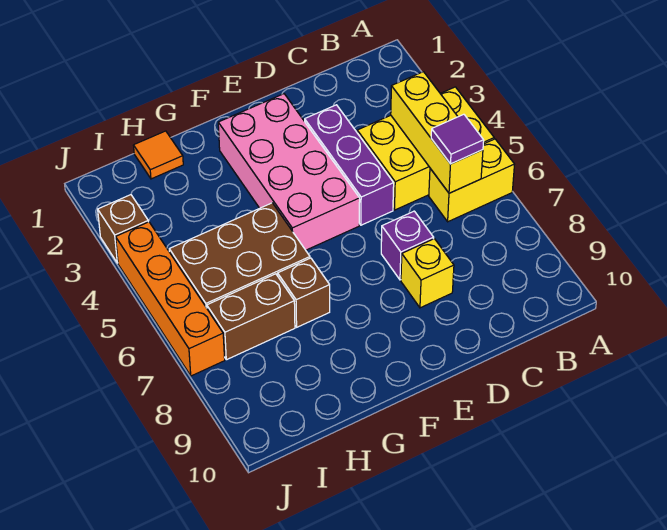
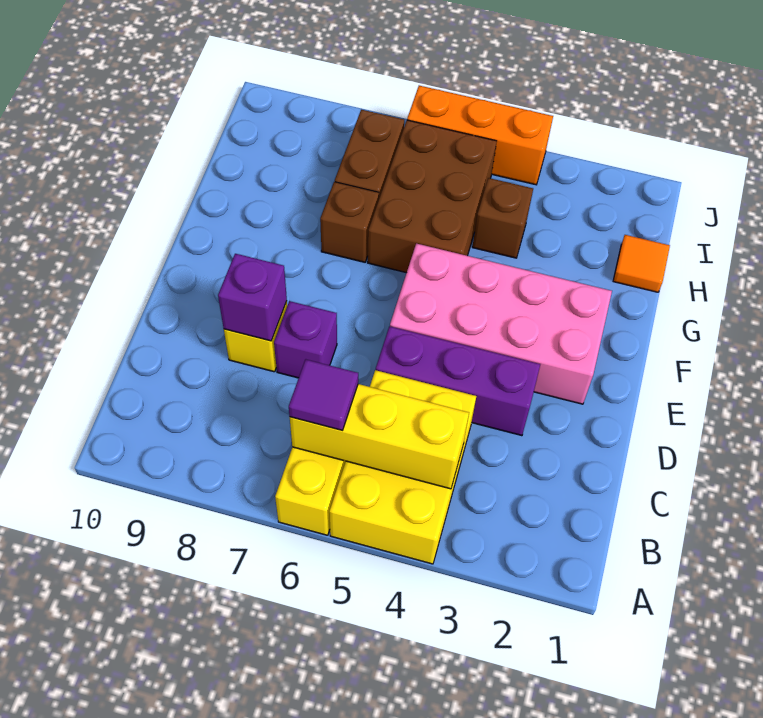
none -> purple brick D8 level 2
brown brick J3 level 1 -> brown brick H4 level 1
orange brick J4:J7 level 1 -> orange brick J4:J6 level 1

